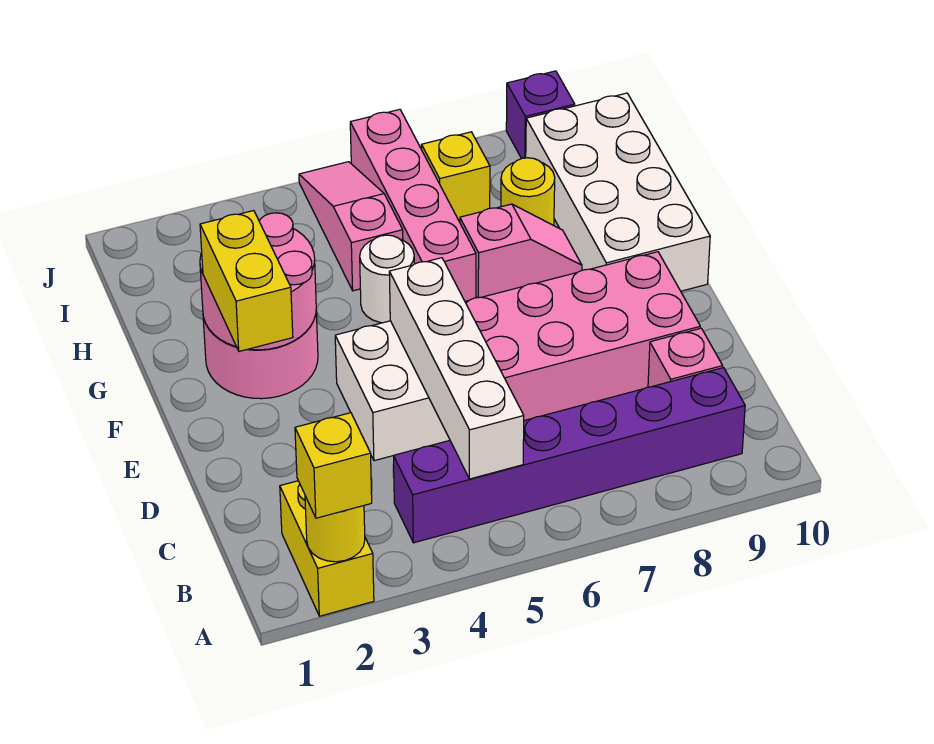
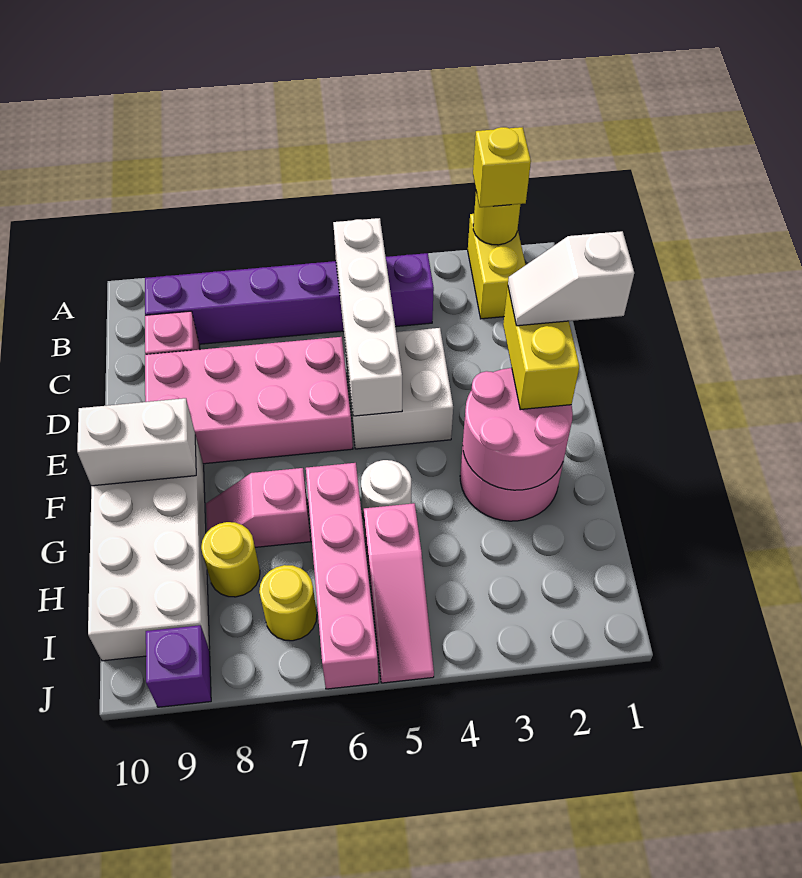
none -> white slope E1:E2 level 4 top 1
none -> white brick F9:F10 level 2
yellow brick I7 level 1 -> yellow round brick I7 level 1

